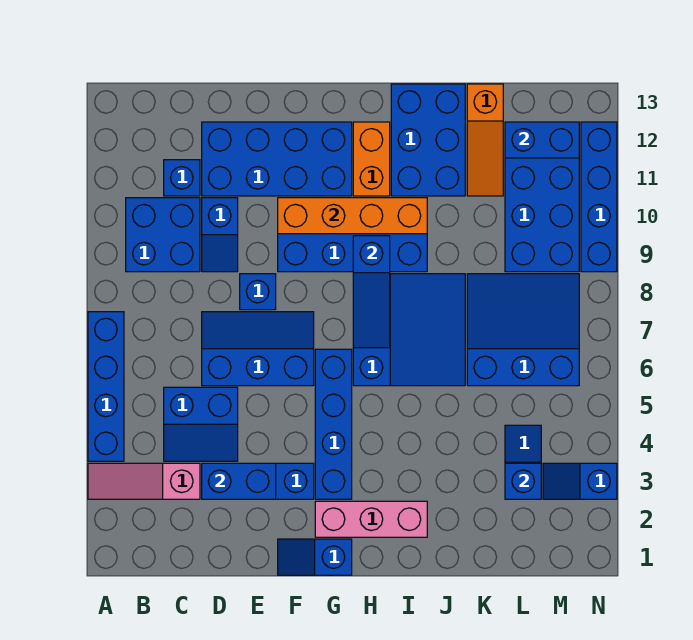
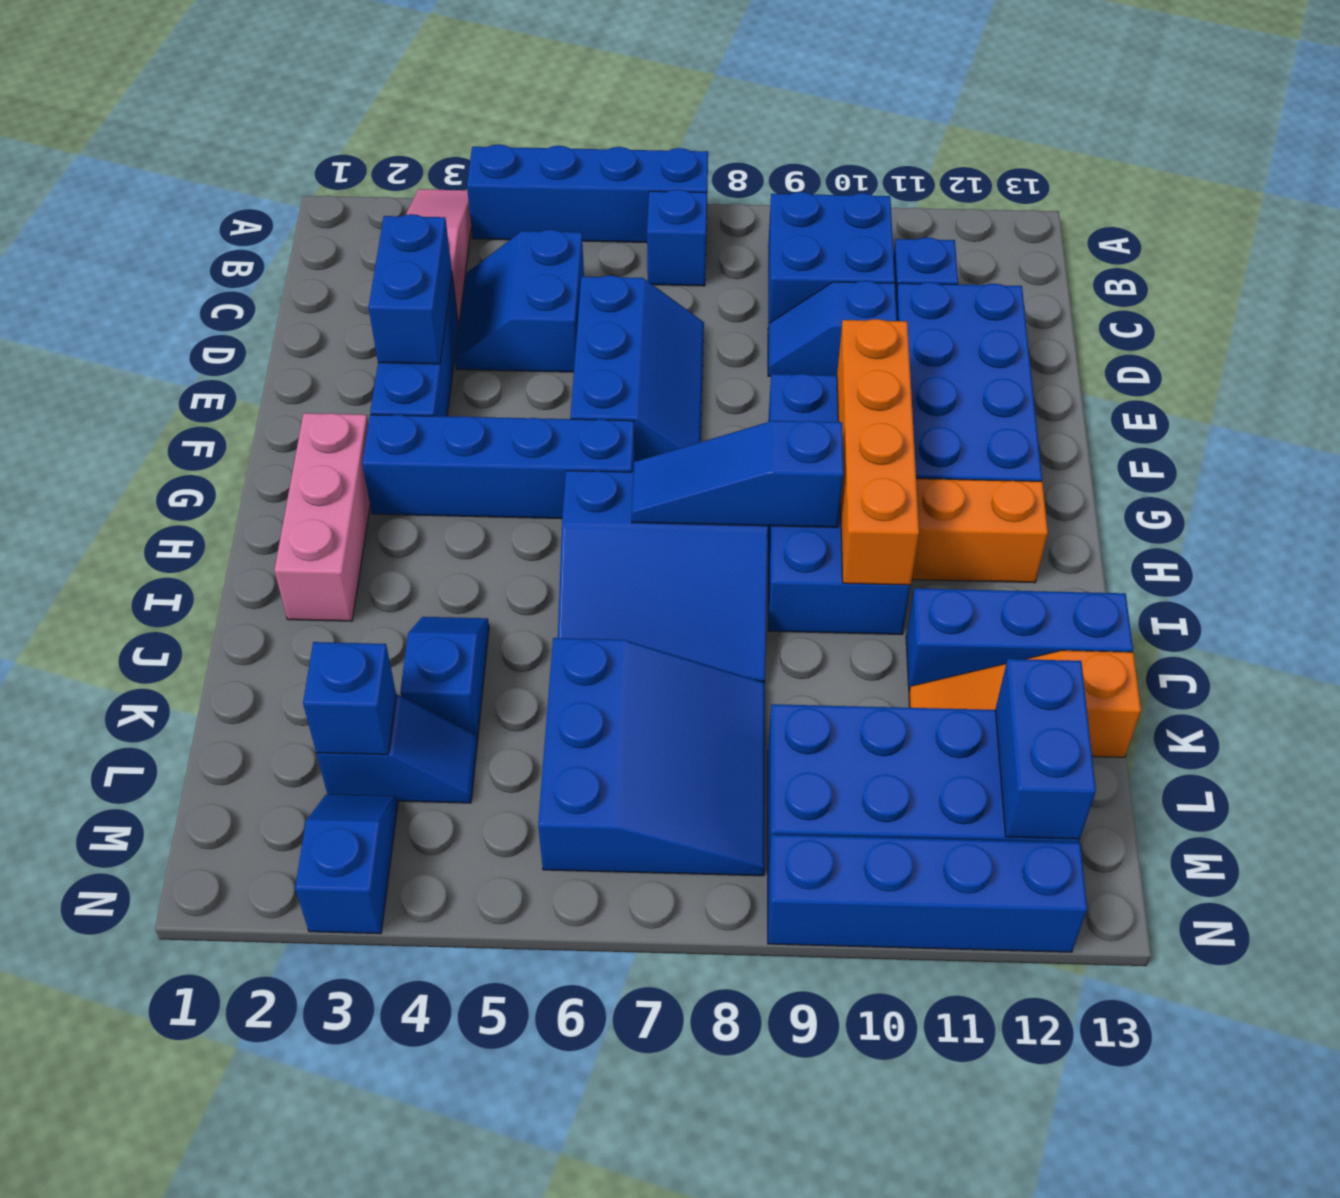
blue brick E8 level 1 -> blue brick B7 level 1
blue slope F1:G1 level 1 top G -> blue slope J4:K4 level 1 top K
blue brick I11:J13 level 1 -> blue brick J11:J13 level 1

